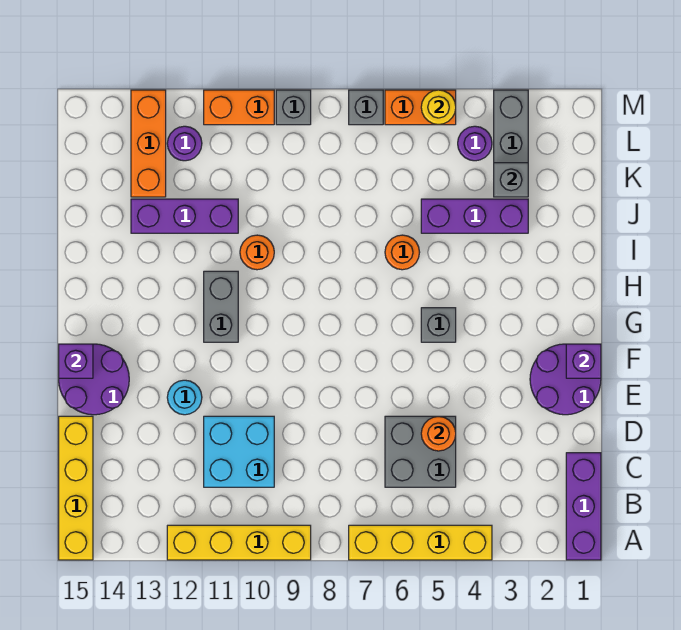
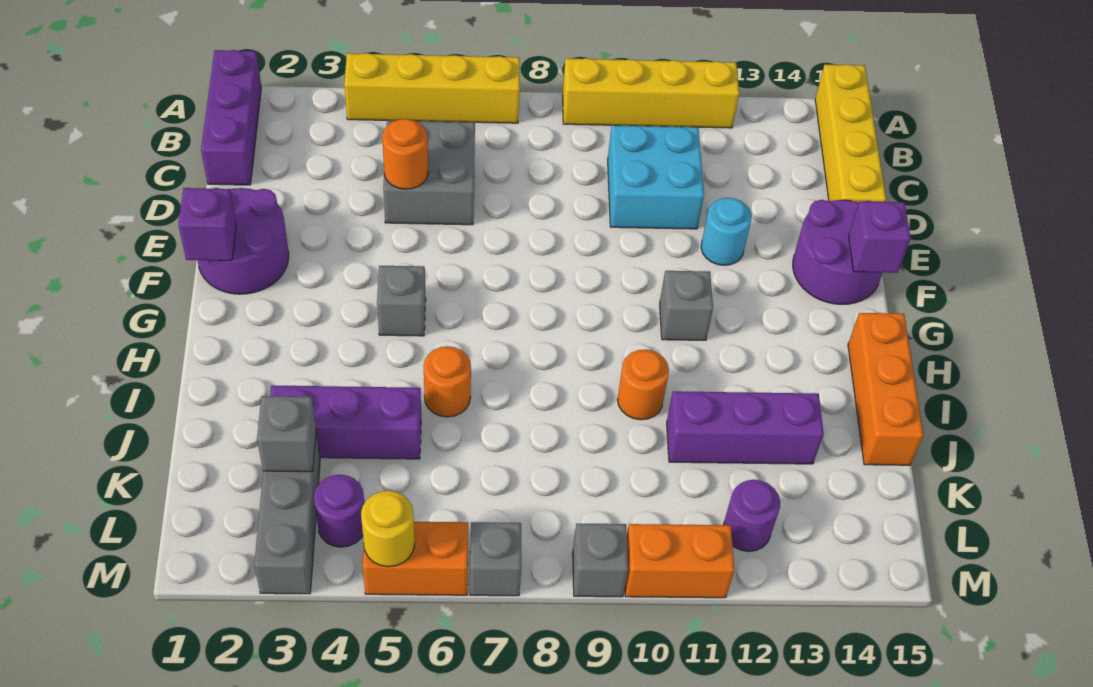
grey brick G11:H11 level 1 -> grey brick G11 level 1
orange brick K13:M13 level 1 -> orange brick H15:J15 level 1

